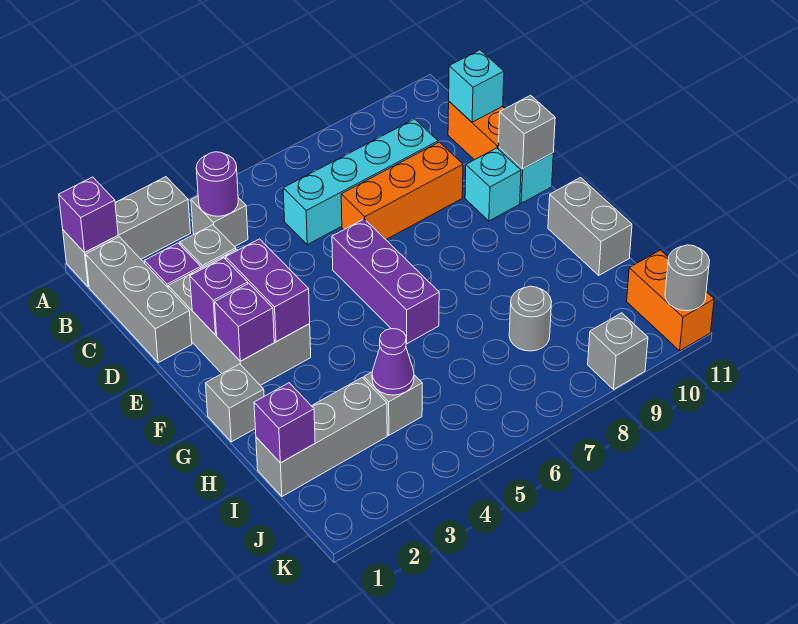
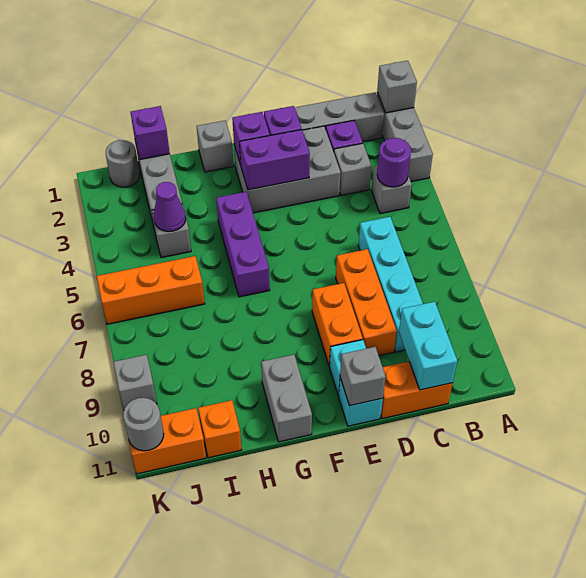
purple brick A1 level 2 -> grey brick A1 level 2
cyan brick C11 level 2 -> cyan brick C10:C11 level 2
purple brick E6:G6 level 1 -> purple brick G4:G6 level 1
none -> orange brick E8:E9 level 1
grey brick G11:H11 level 1 -> grey brick G10:G11 level 1
none -> orange brick I6:K6 level 1
grey round brick I8 level 1 -> grey round brick J1 level 1
none -> orange brick I11 level 1

